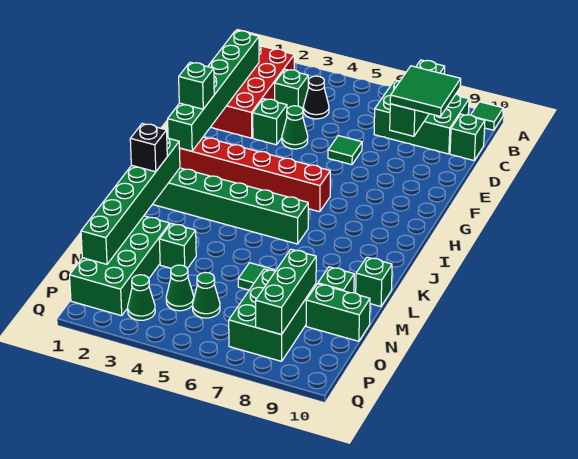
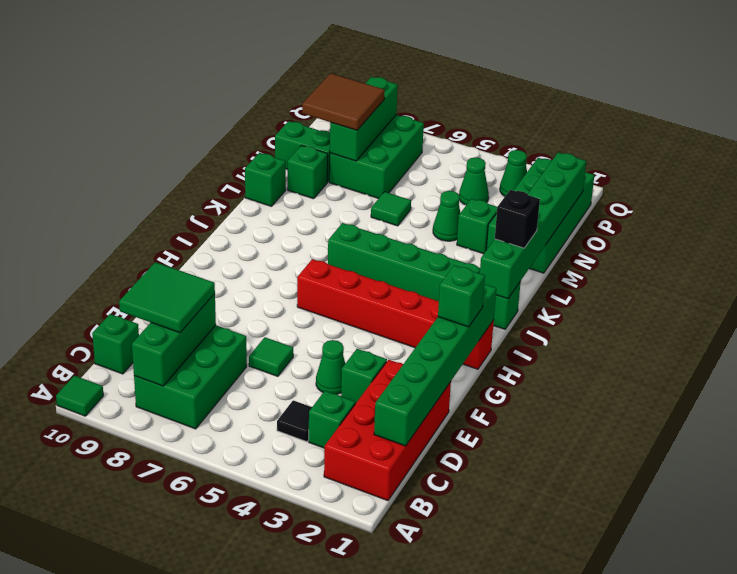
green brick B7:C9 level 1 -> green brick B7:D8 level 1
black cone C4 level 1 -> black tile C4 level 1
none -> brown tile N8:O9 level 3
green cone O5 level 1 -> green cone M4 level 1

